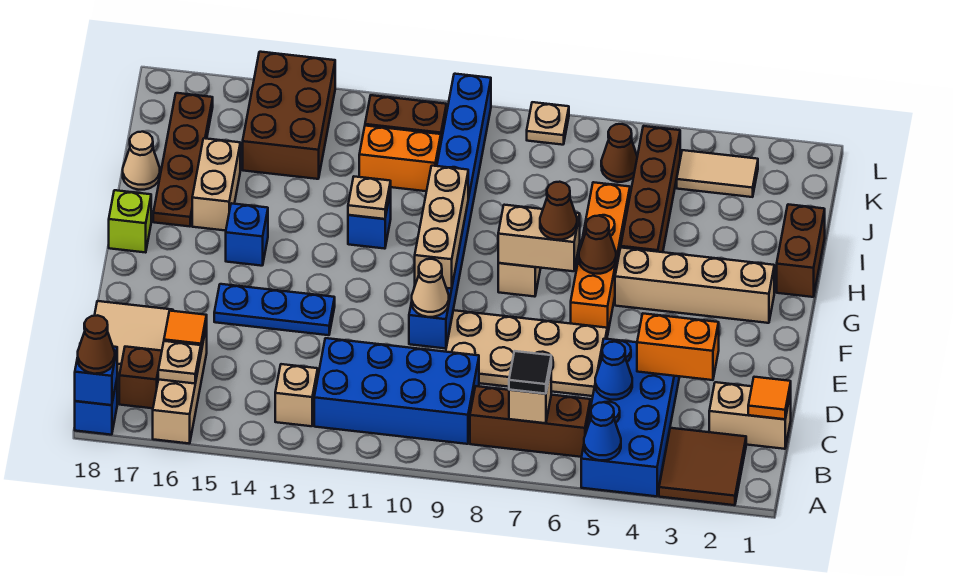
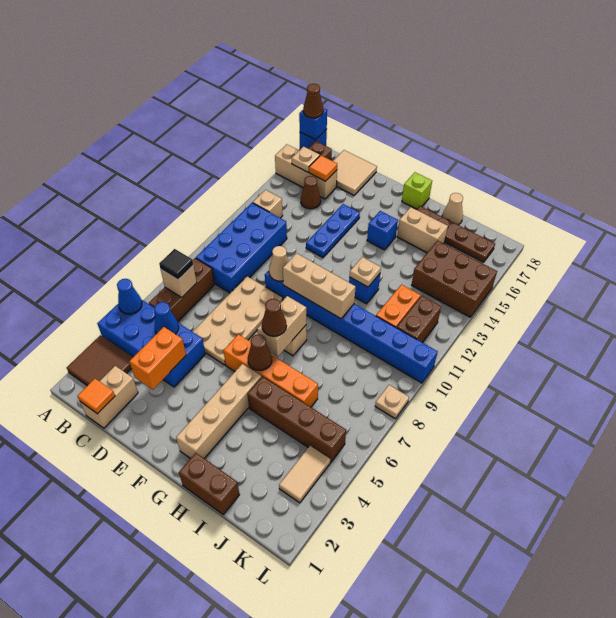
brown cone K6 level 1 -> brown cone C15 level 1

